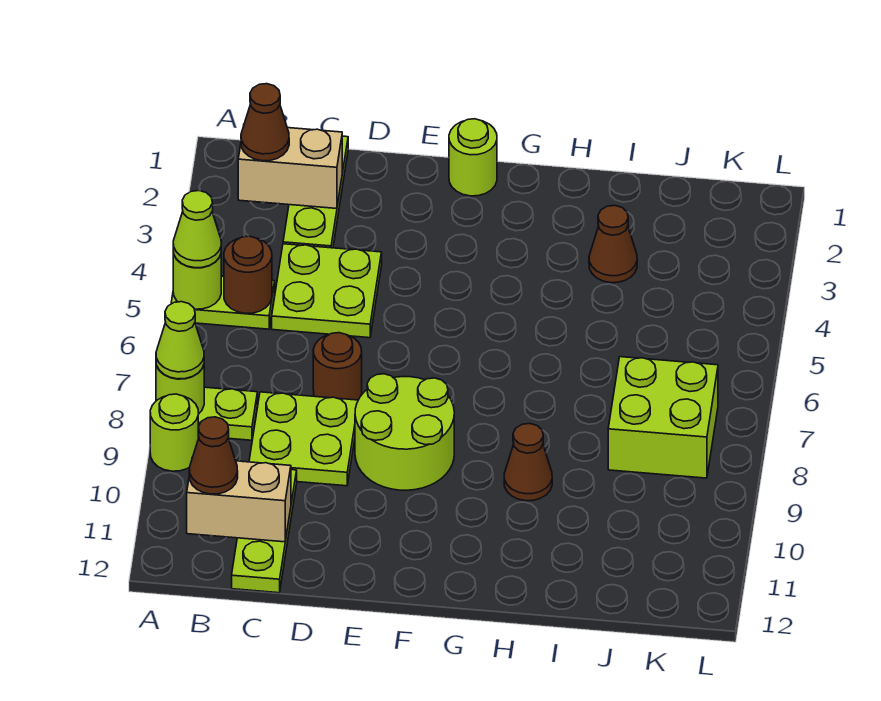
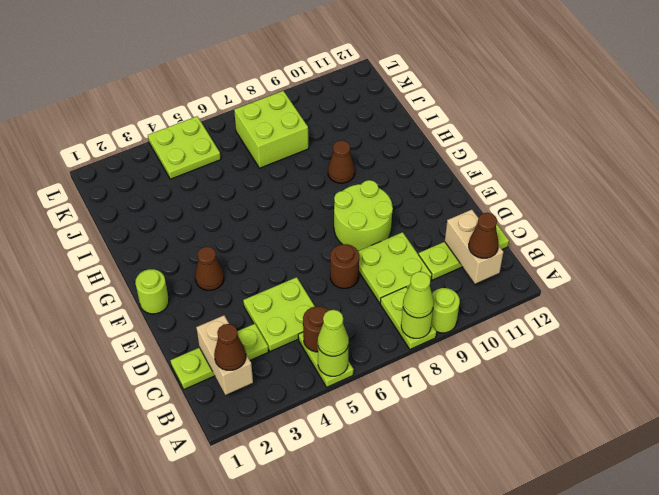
brown cone I3 level 1 -> brown cone F3 level 1
none -> lime plate K4:L5 level 1

